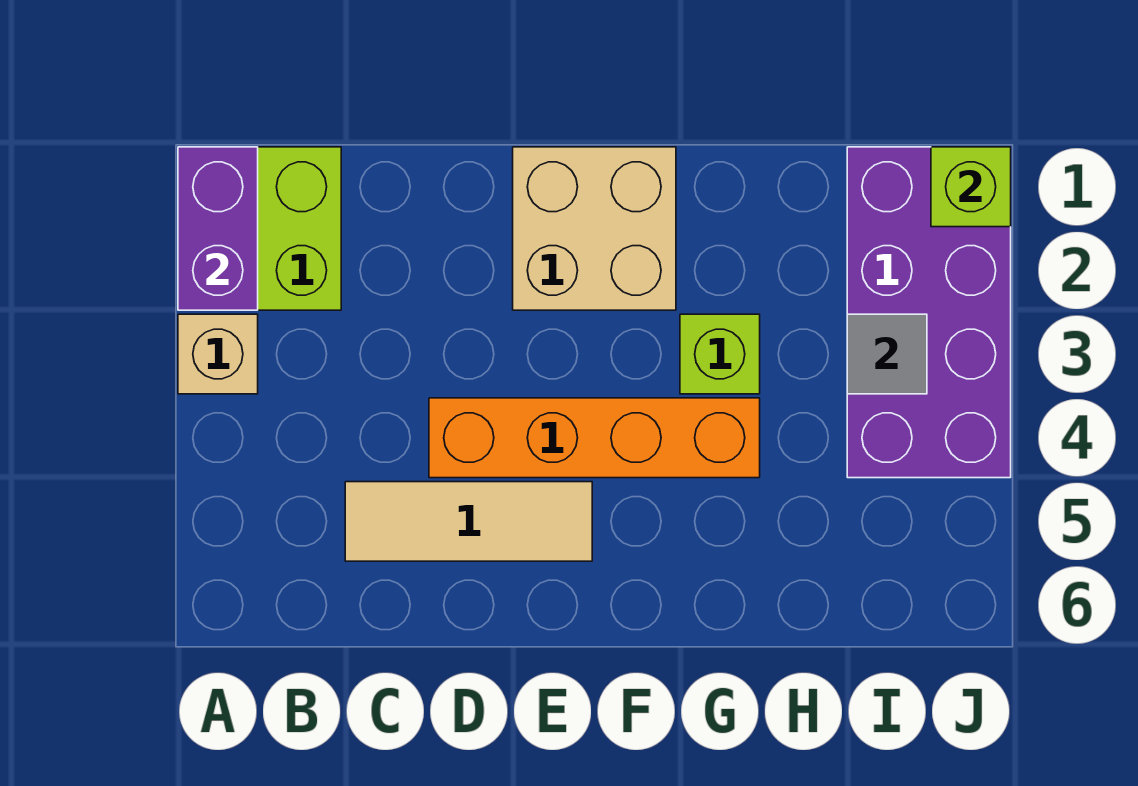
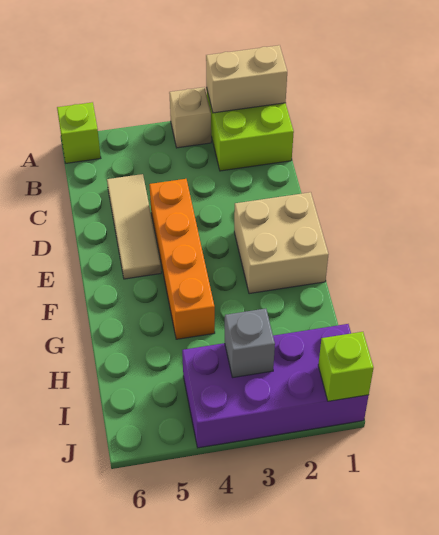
purple brick A1:A2 level 2 -> tan brick A1:A2 level 2
lime brick G3 level 1 -> lime brick A6 level 1
grey tile I3 level 2 -> grey brick I3 level 2

